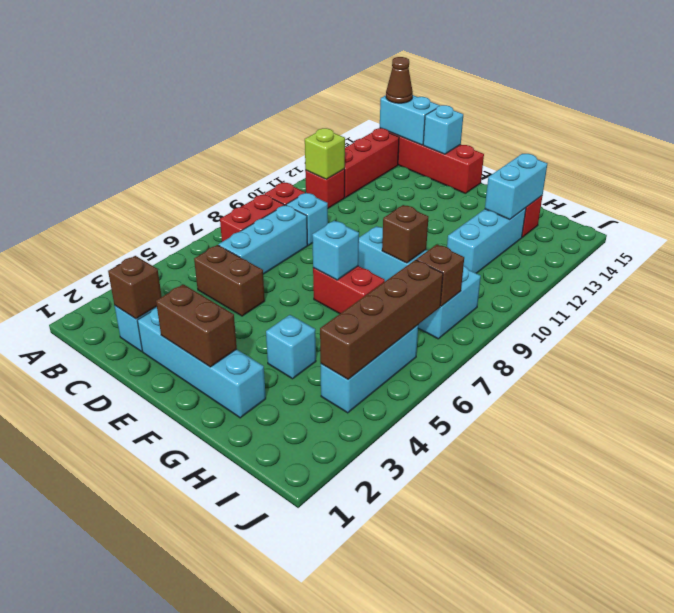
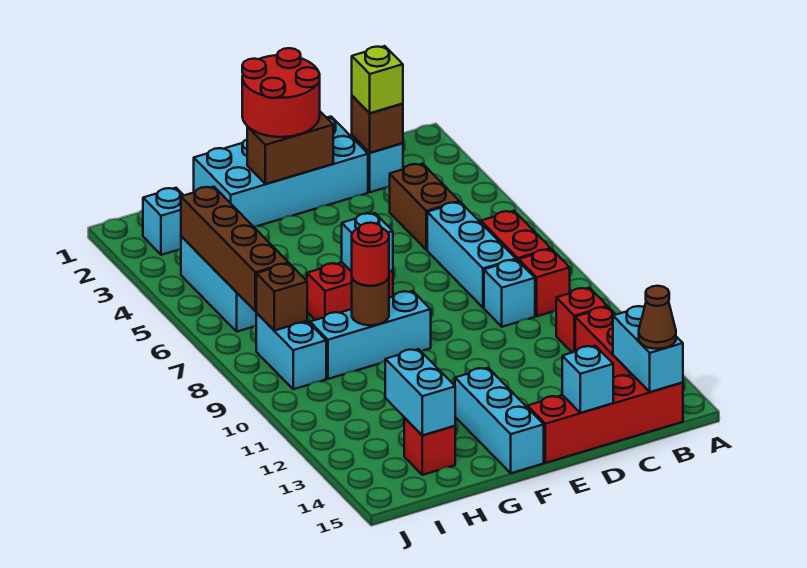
lime brick B11 level 2 -> lime brick C2 level 3
cyan brick B15:C15 level 2 -> cyan brick B14:B15 level 2
brown brick C5:D5 level 1 -> brown brick C4:C5 level 1
cyan brick D2:G2 level 1 -> cyan brick D1:G2 level 1
none -> red round brick E1:F2 level 3
cyan brick G4 level 1 -> cyan brick I2 level 1
brown brick G9 level 2 -> brown round brick G9 level 2
none -> red round brick G9 level 3
cyan brick H11:H13 level 1 -> cyan brick F13:F15 level 1

